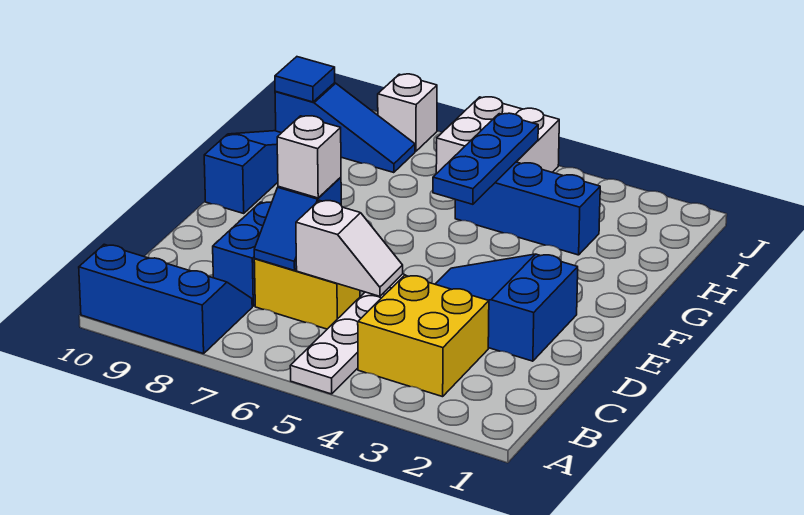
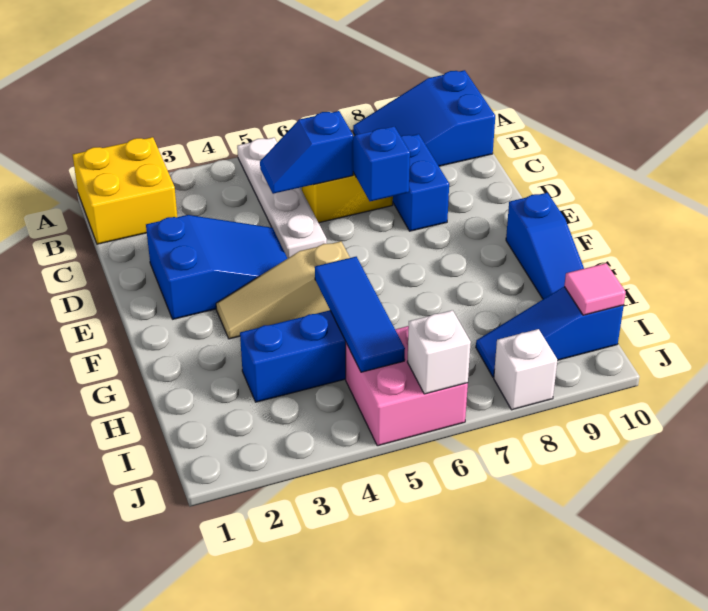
blue slope A8:B10 level 1 top A -> blue slope A8:B10 level 1 top 10
yellow brick B3:C4 level 1 -> yellow brick A1:B2 level 1
white slope C5:C6 level 2 top 6 -> blue slope C5:C6 level 2 top 6
white brick D7 level 3 -> white brick J6 level 2
none -> tan slope F3:F5 level 1 top 5
blue plate G5:I5 level 2 -> blue tile G5:I5 level 2
white brick I5:J6 level 1 -> pink brick I5:J6 level 1
blue tile I10 level 2 -> pink tile I10 level 2

